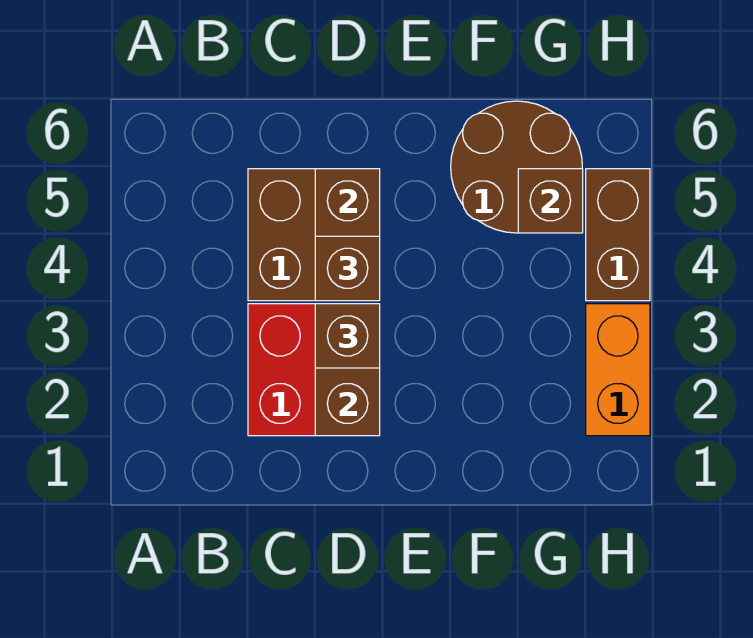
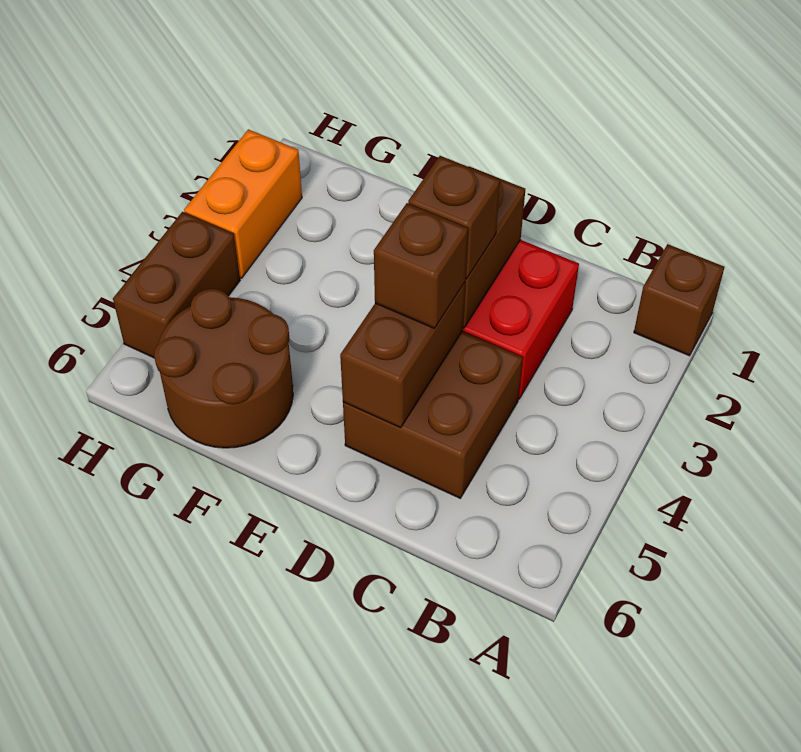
brown brick G5 level 2 -> brown brick A1 level 1

